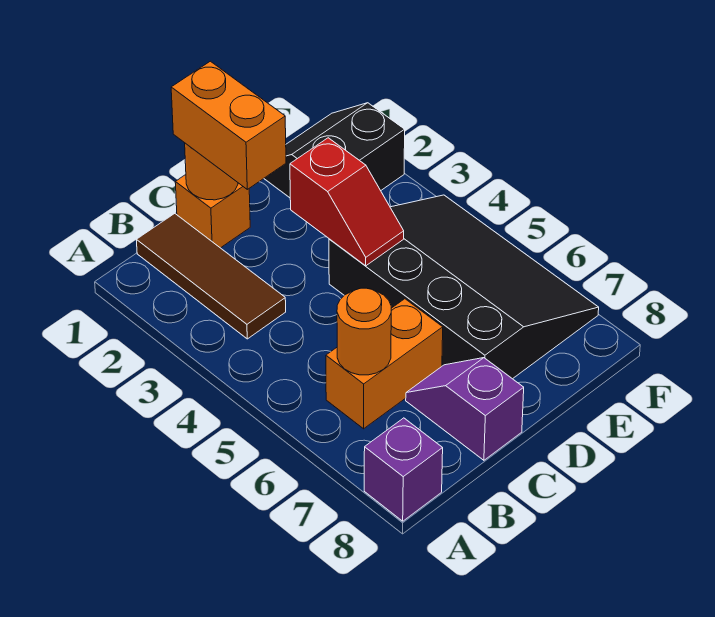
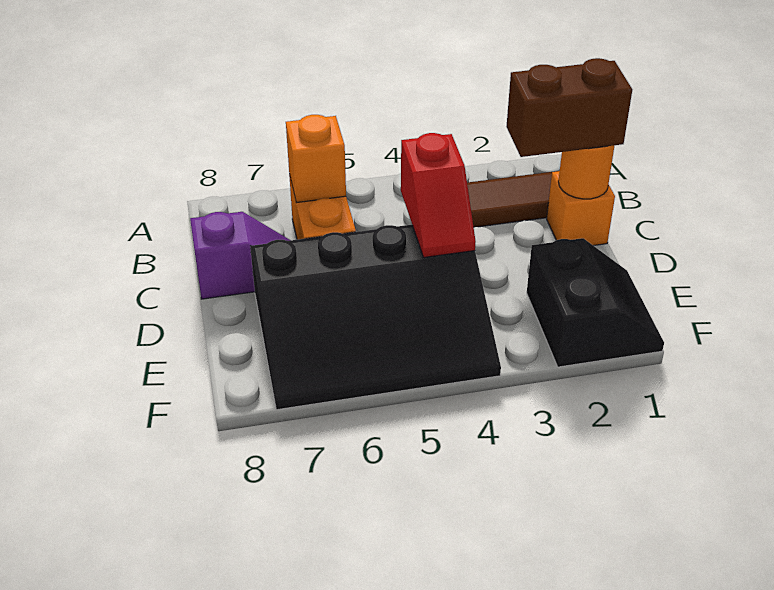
purple brick A8 level 1 -> none
orange round brick B6 level 2 -> orange brick B6 level 2
orange brick C1:C2 level 3 -> brown brick C1:C2 level 3
red slope D3:D4 level 2 top 3 -> red slope C4:D4 level 2 top C

